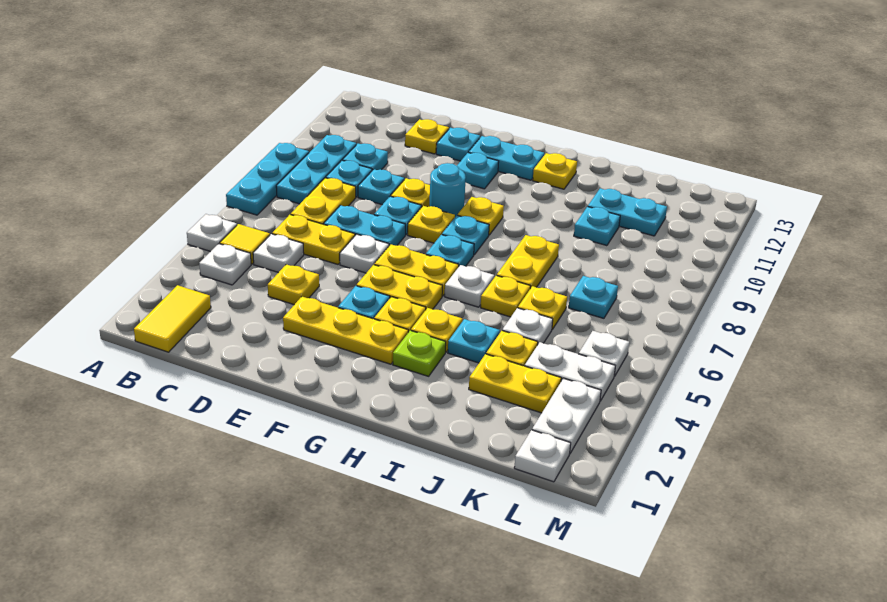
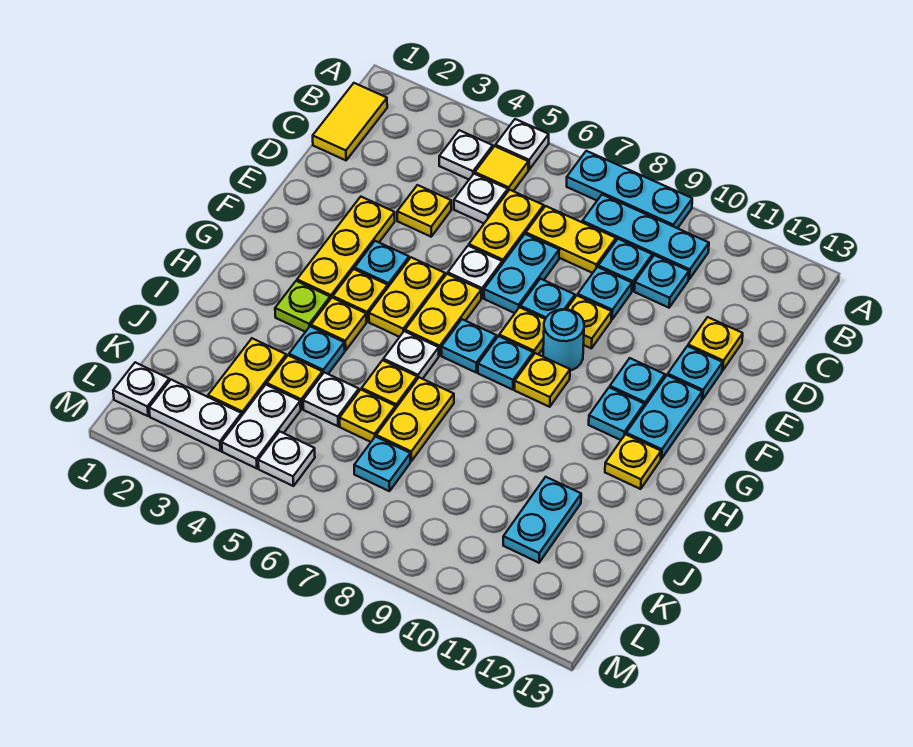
yellow tile B1:B2 level 1 -> yellow tile B1:C1 level 1
yellow plate I7:I8 level 1 -> yellow plate I7:J7 level 1
cyan plate J10 level 1 -> cyan plate G11 level 1

